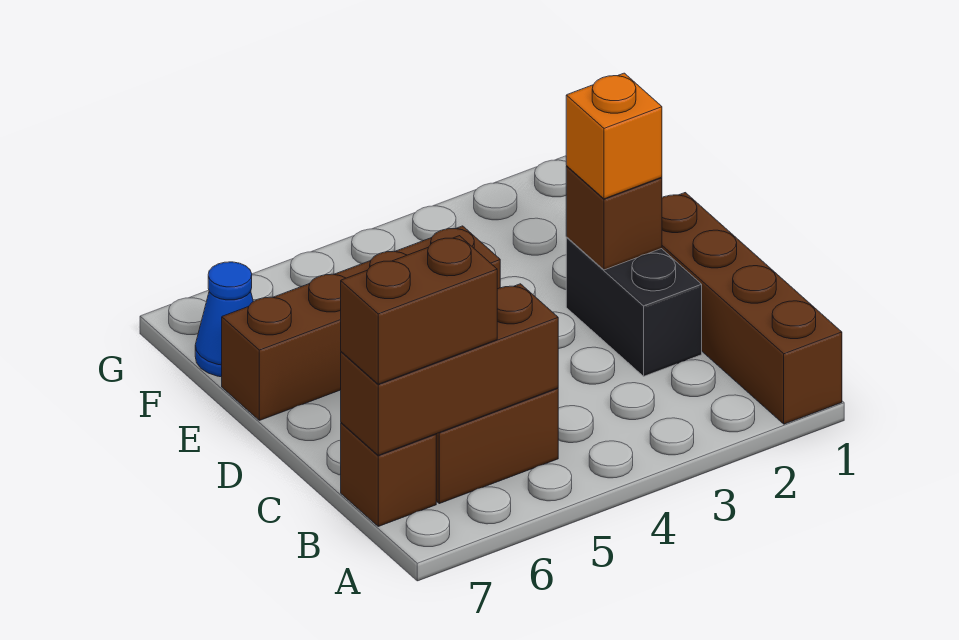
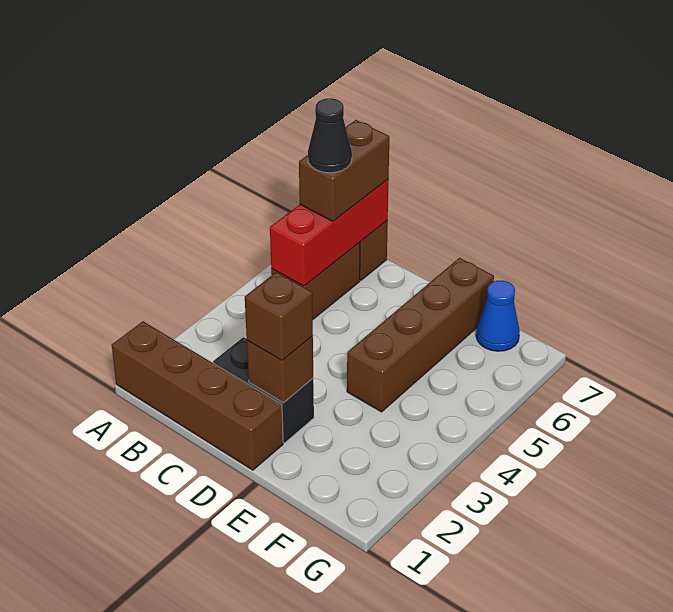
brown brick B5:B7 level 2 -> red brick B5:B7 level 2
none -> black cone B6 level 4
orange brick D2 level 3 -> brown brick D2 level 3

